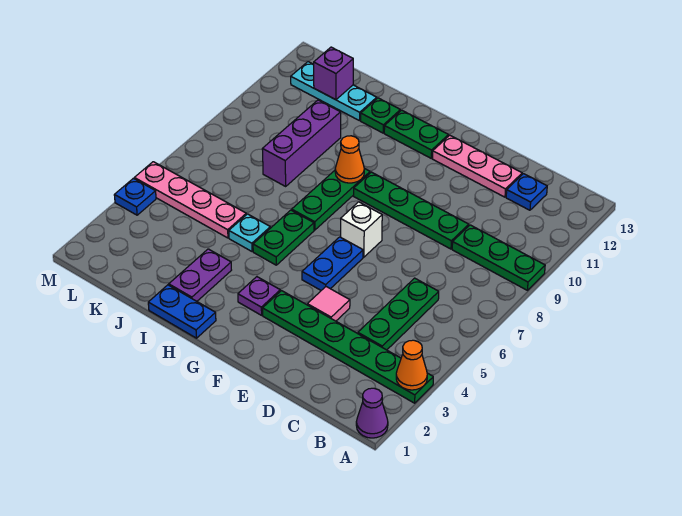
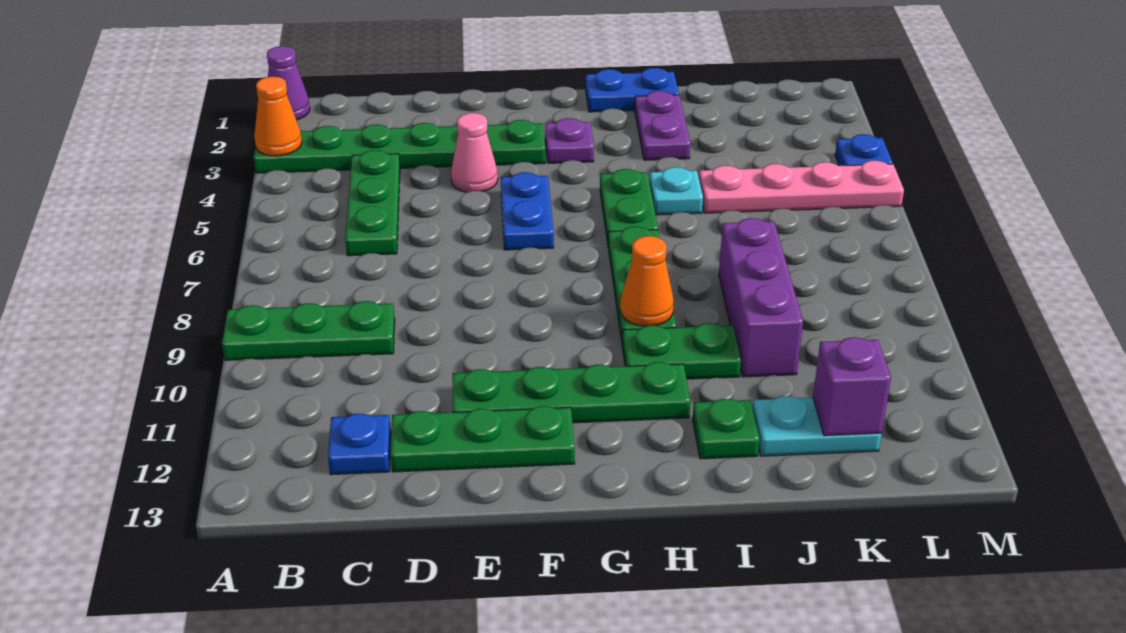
green plate D9:G9 level 1 -> green plate E11:H11 level 1
pink plate D12:F12 level 1 -> green plate D12:F12 level 1
pink tile E4 level 1 -> pink cone E4 level 1
white brick F7 level 1 -> none
green plate G12:H12 level 1 -> green plate H10:I10 level 1
cyan plate J12:L12 level 1 -> cyan plate J12:K12 level 1

